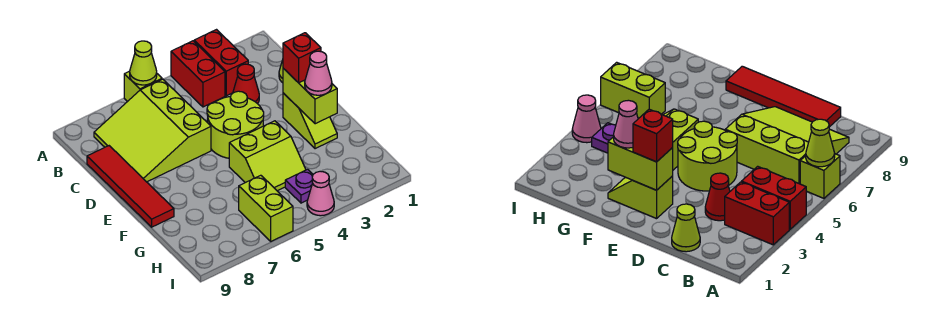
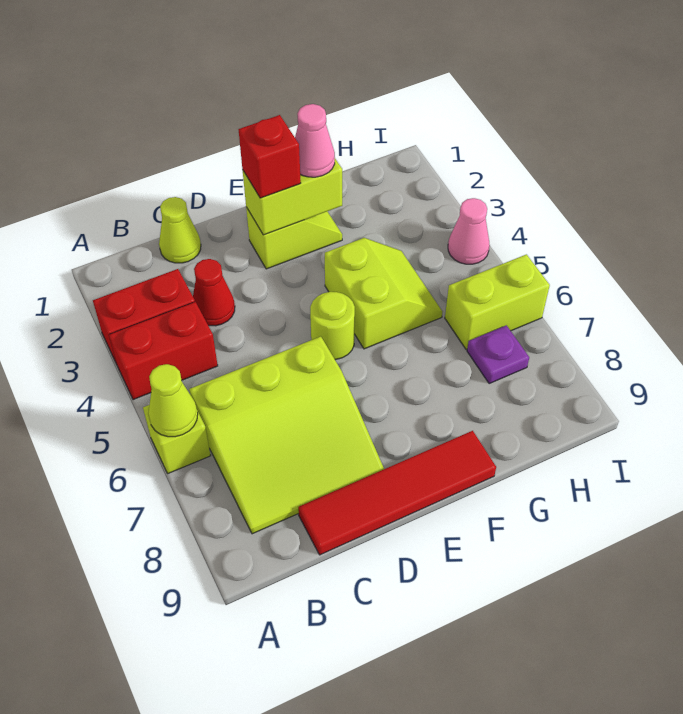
lime round brick D4:E5 level 1 -> lime round brick E5 level 1
purple plate H4 level 1 -> purple plate H7 level 1

